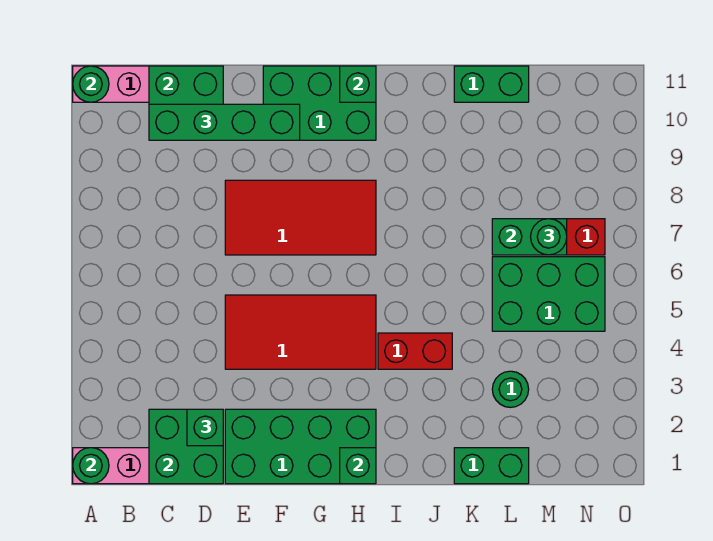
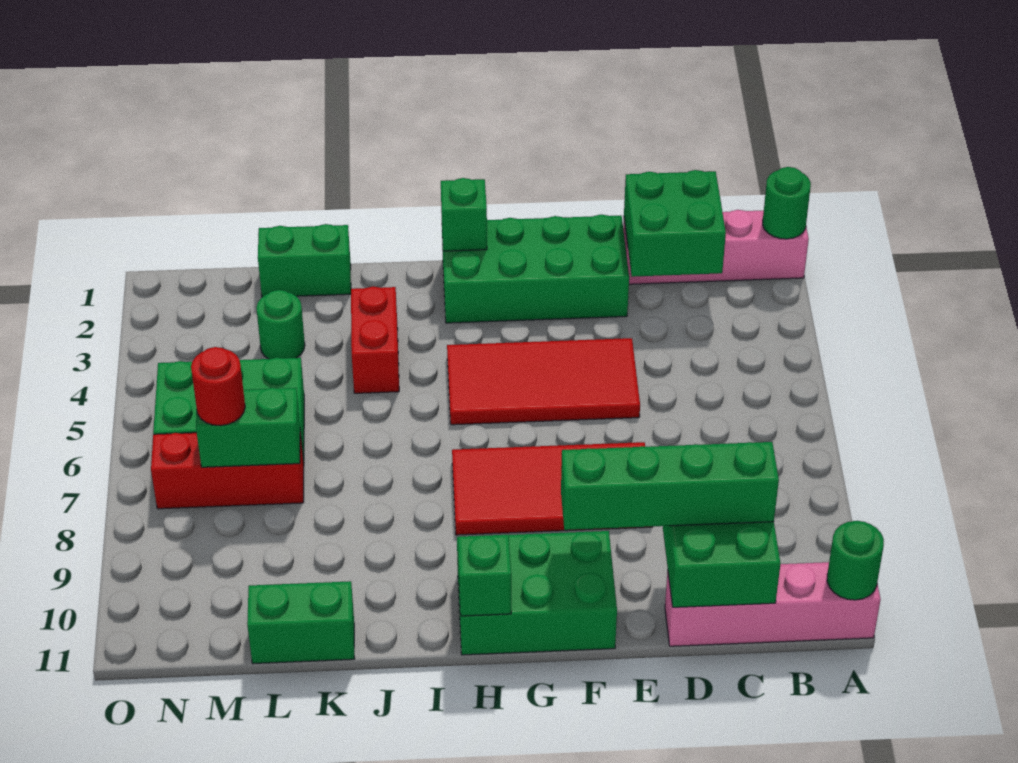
green brick D2 level 3 -> none
red brick I4:J4 level 1 -> red brick J3:J4 level 1
green round brick M7 level 3 -> red round brick M7 level 3

